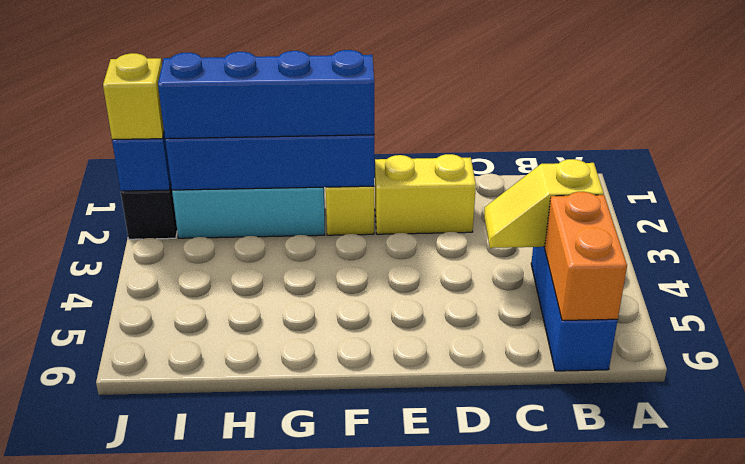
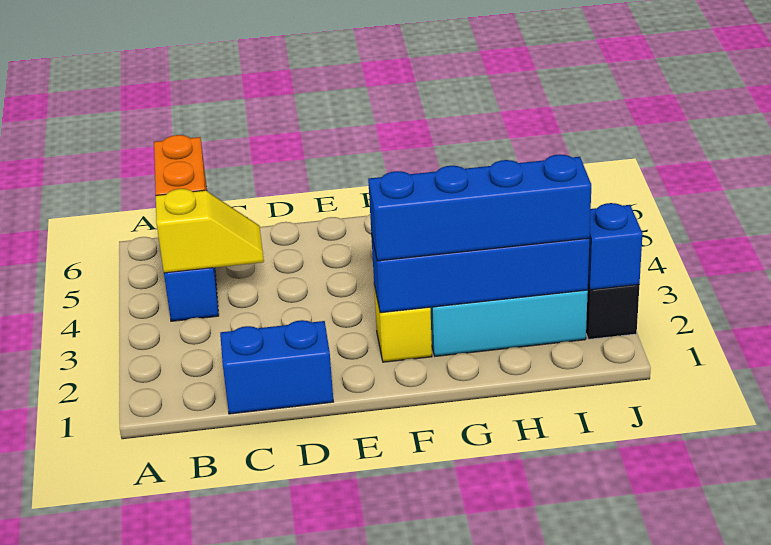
none -> blue brick C1:D1 level 1
yellow brick D2:E2 level 1 -> none
yellow brick J2 level 3 -> none

